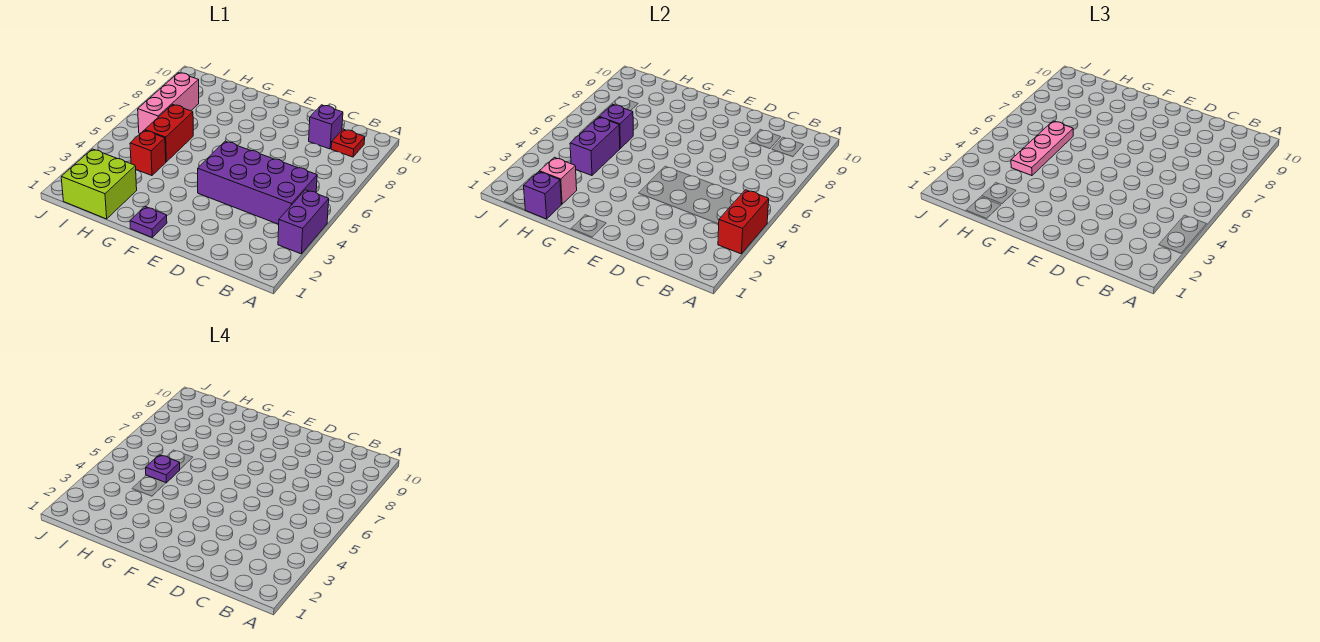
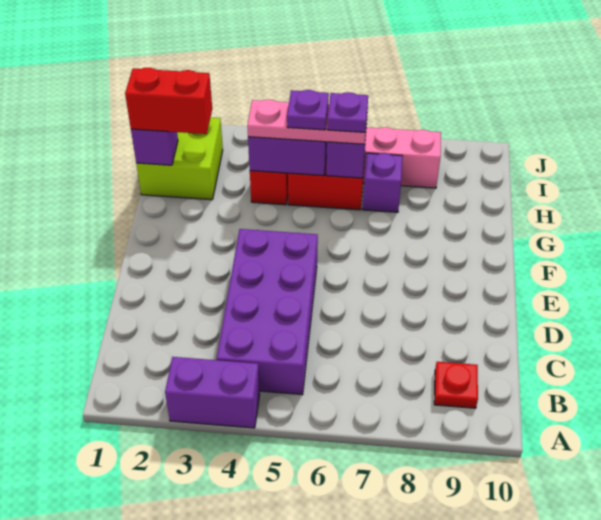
red brick A3:A4 level 2 -> red brick H1:H2 level 3
purple brick C9 level 1 -> purple brick H7 level 1
purple plate F1 level 1 -> purple plate H6 level 4
pink brick H2 level 2 -> none

